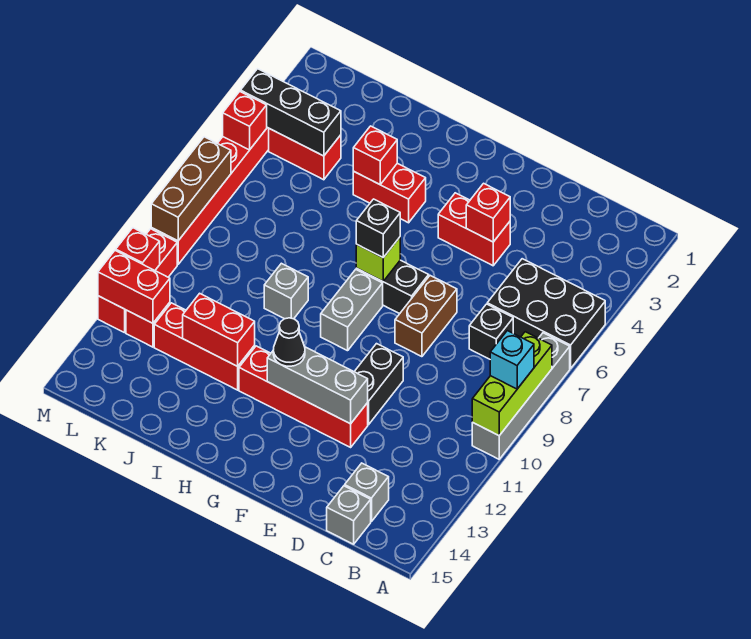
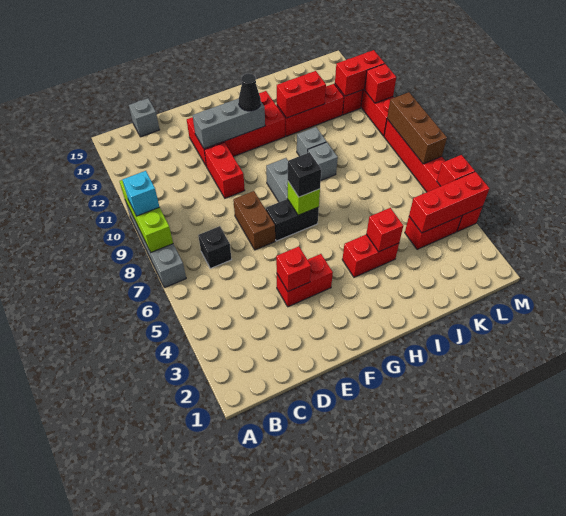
black brick A5:C6 level 1 -> none
grey brick C14 level 1 -> grey brick I10 level 1
black brick E10:E11 level 1 -> red brick E10:E11 level 1
red brick E12:H12 level 1 -> red brick E12:H13 level 1
black brick K4:M4 level 2 -> red brick K4:M4 level 2

